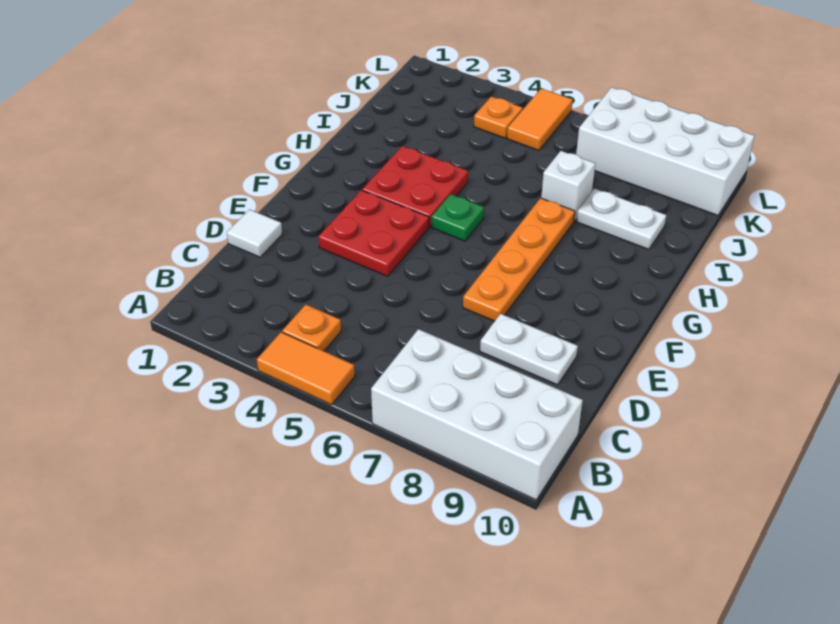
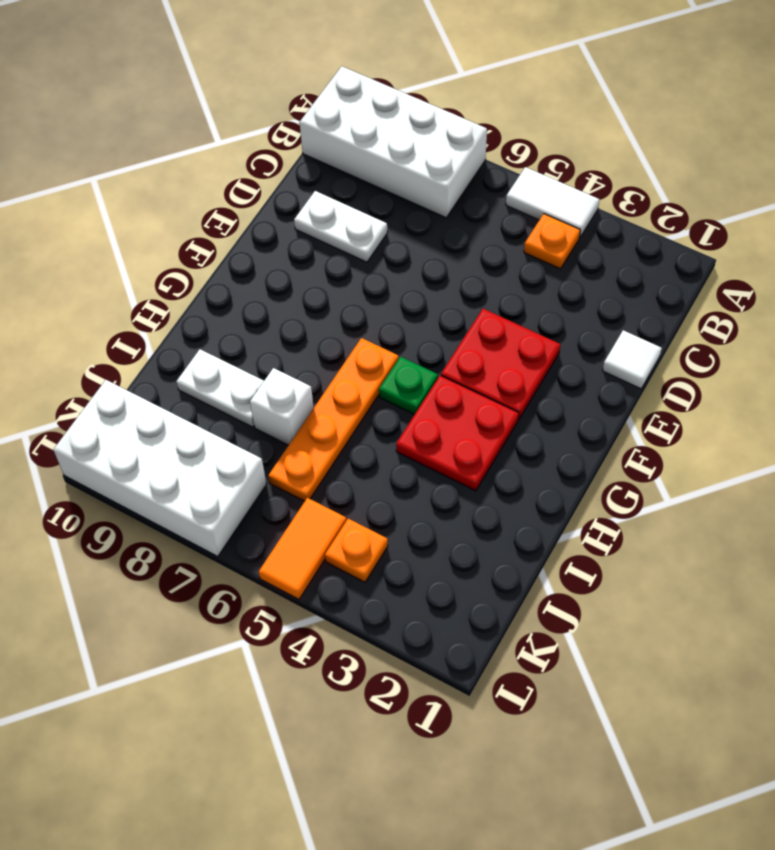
orange tile A4:A5 level 1 -> white tile A4:A5 level 1
orange plate E7:H7 level 1 -> orange plate G6:J6 level 1

